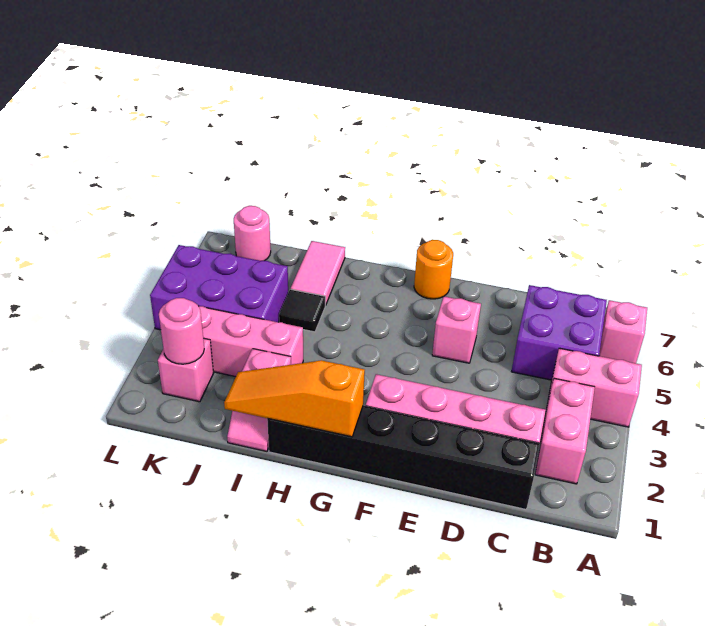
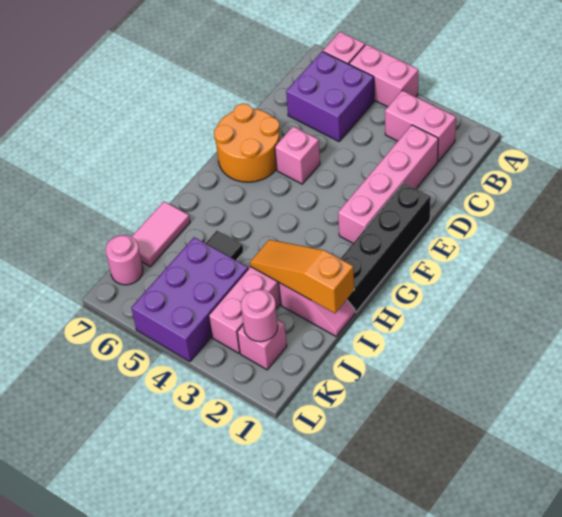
pink brick A4:B4 level 1 -> pink brick A4:A5 level 1
black brick C1:H1 level 1 -> black brick E1:H1 level 1
orange round brick F7 level 1 -> orange round brick E6:F7 level 1
orange slope G1:I1 level 2 top G -> orange slope I1:I3 level 2 top 1
pink tile I6:I7 level 1 -> pink tile I7:J7 level 1

